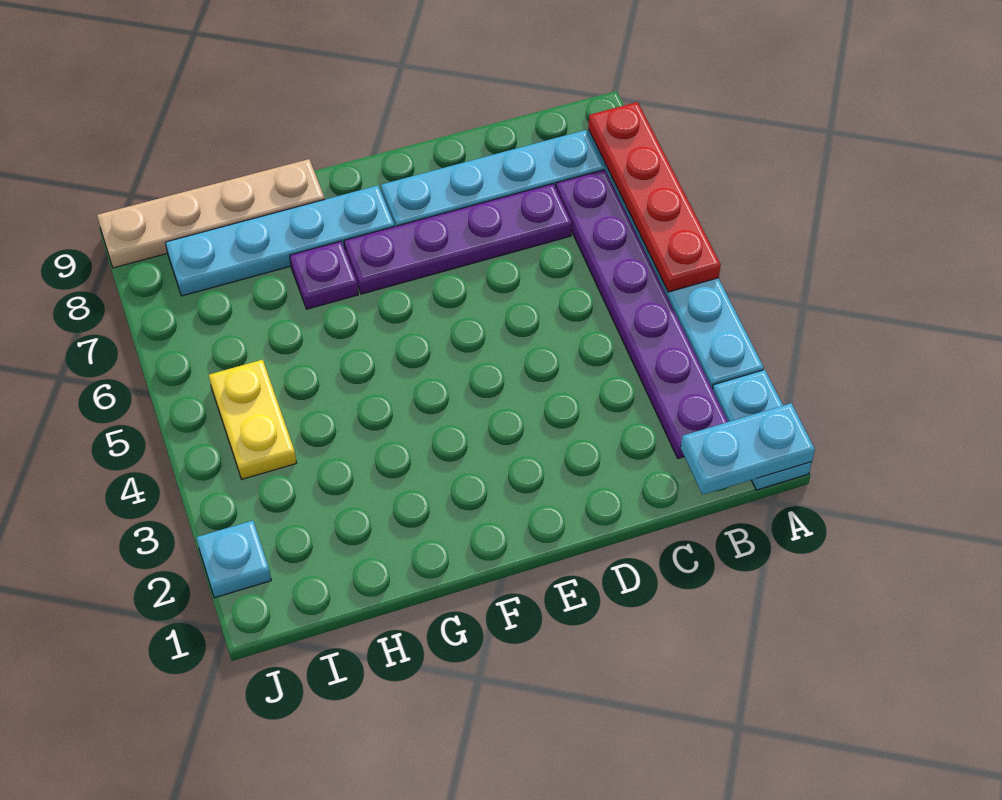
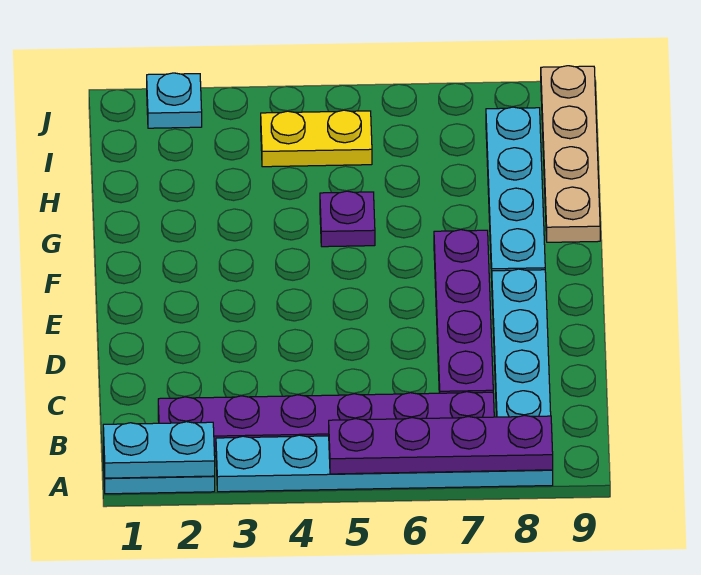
cyan plate A1:B1 level 2 -> cyan plate A1:A2 level 2
red plate A5:A8 level 2 -> purple plate A5:A8 level 2
purple plate G7 level 1 -> purple plate G5 level 1

